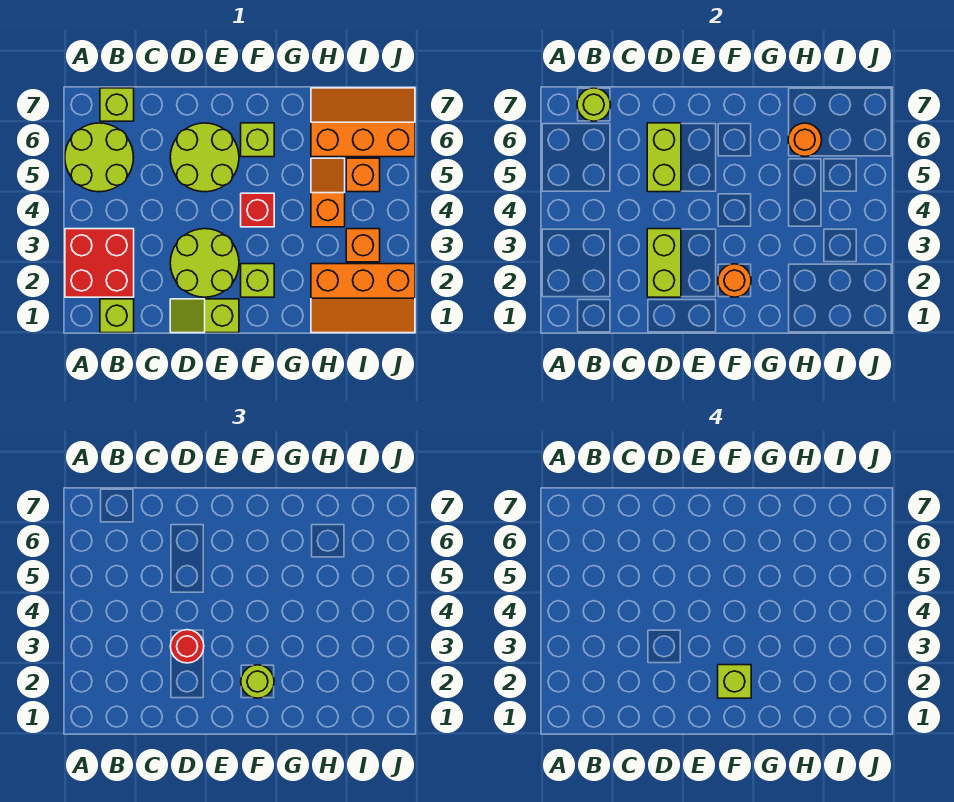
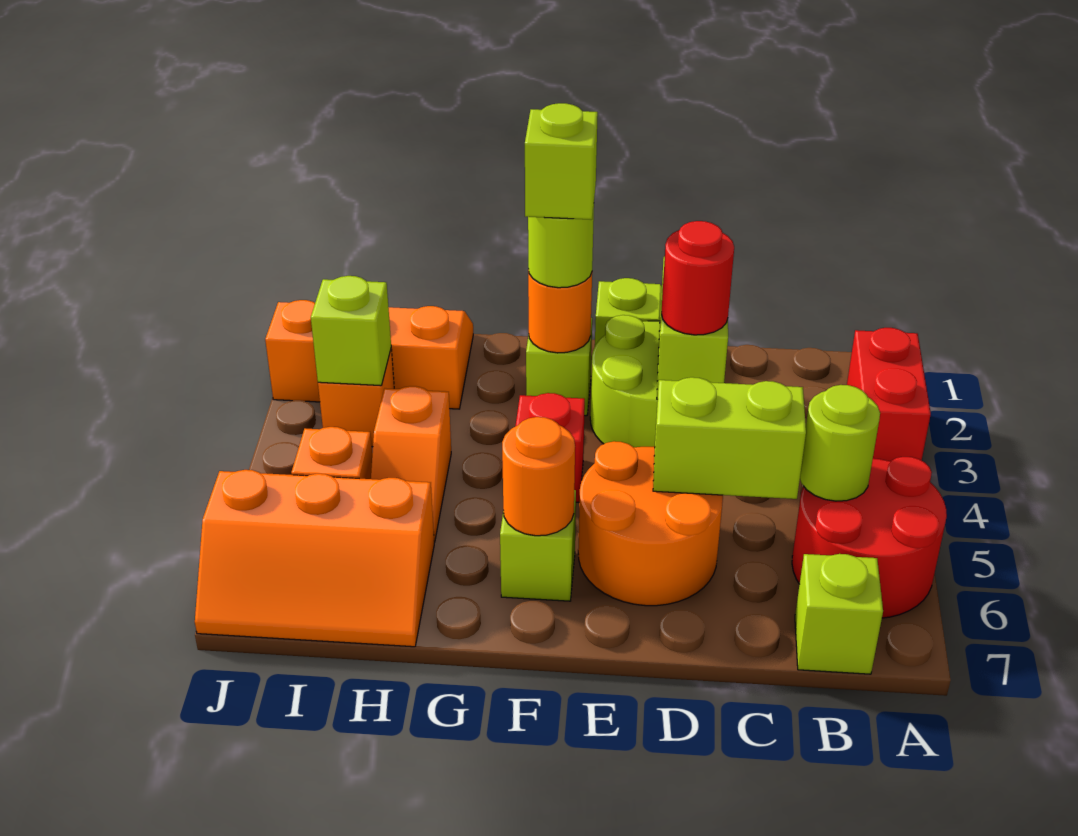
red brick A2:B3 level 1 -> red brick A2:A3 level 1
lime round brick A5:B6 level 1 -> red round brick A5:B6 level 1
lime brick B1 level 1 -> lime brick I3 level 2
lime round brick B7 level 2 -> lime round brick B5 level 2
lime round brick D5:E6 level 1 -> orange round brick D5:E6 level 1
lime brick D5:D6 level 2 -> lime brick C5:D5 level 2
orange round brick H6 level 2 -> orange round brick F6 level 2

